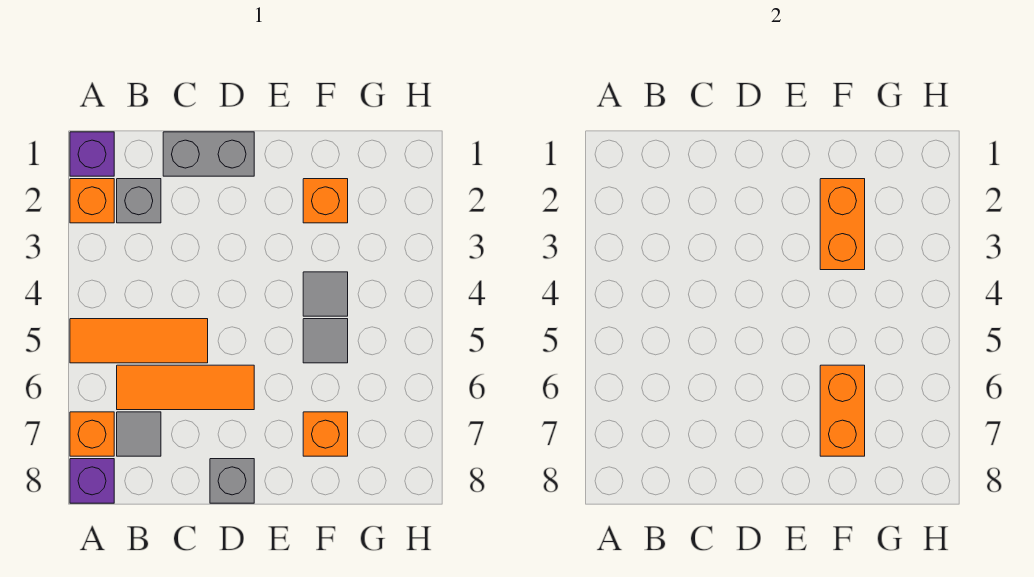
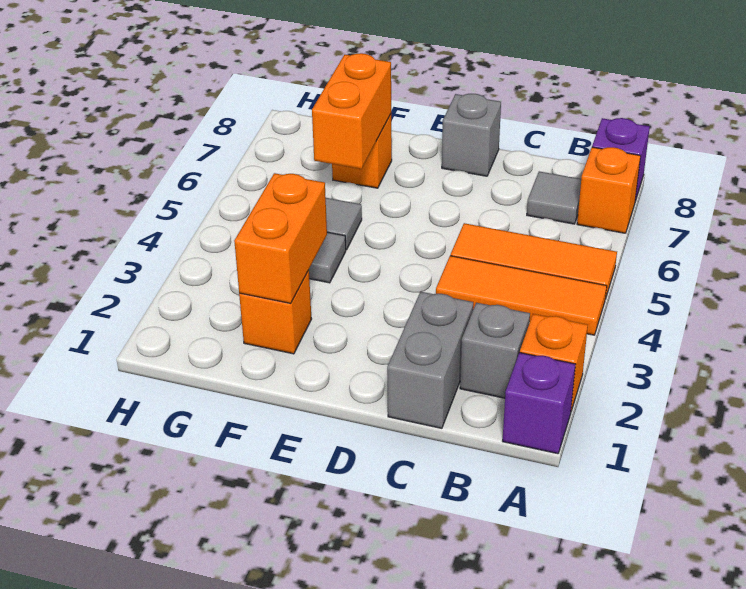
orange tile B6:D6 level 1 -> orange tile A4:C4 level 1
grey brick C1:D1 level 1 -> grey brick C1:C2 level 1

